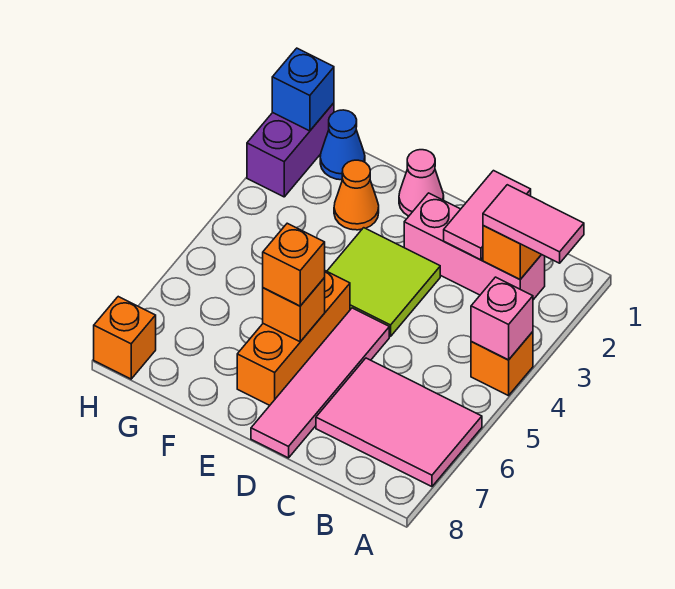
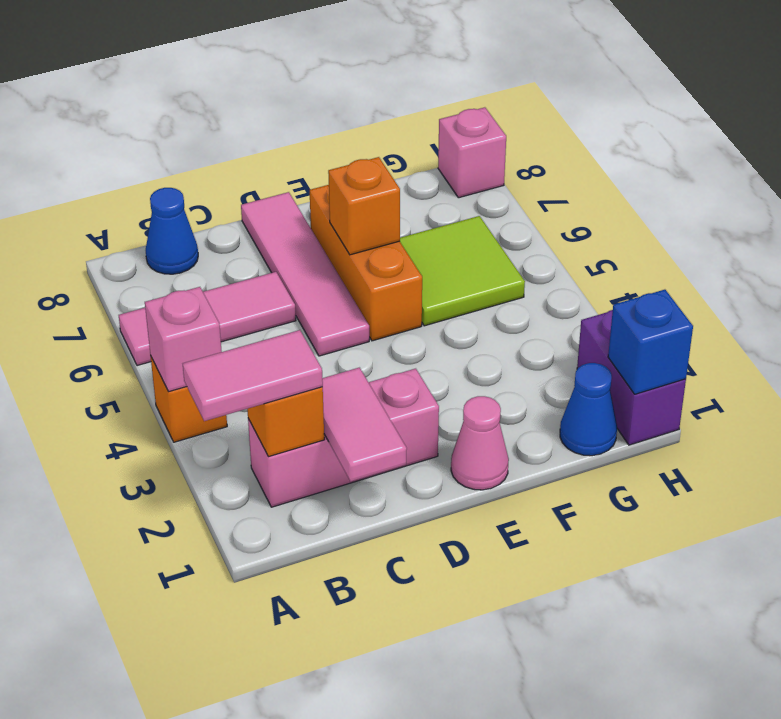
pink tile A6:C7 level 1 -> pink tile A6:C6 level 1
none -> blue cone B8 level 1
lime tile D3:E4 level 1 -> lime tile F5:G6 level 1
orange brick E6 level 3 -> none
orange cone F2 level 1 -> none
orange brick H8 level 1 -> pink brick H8 level 1

